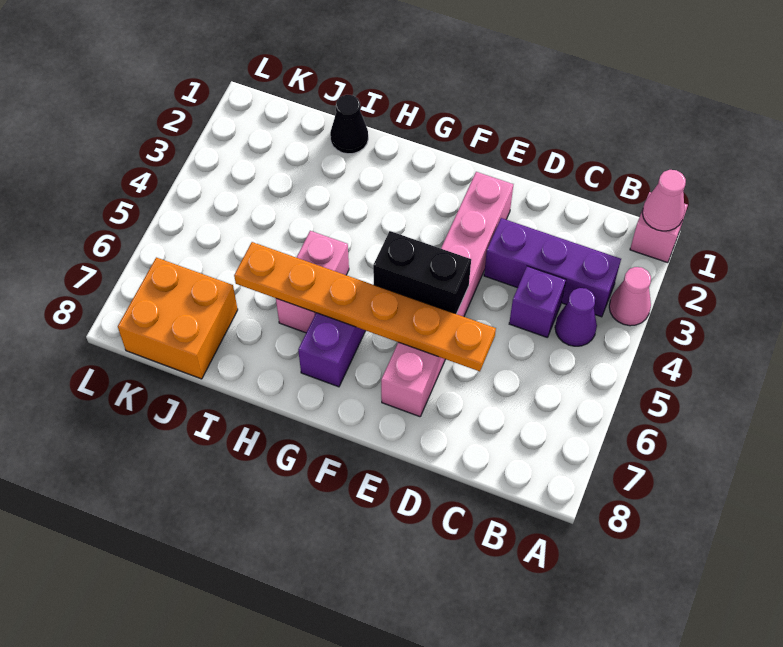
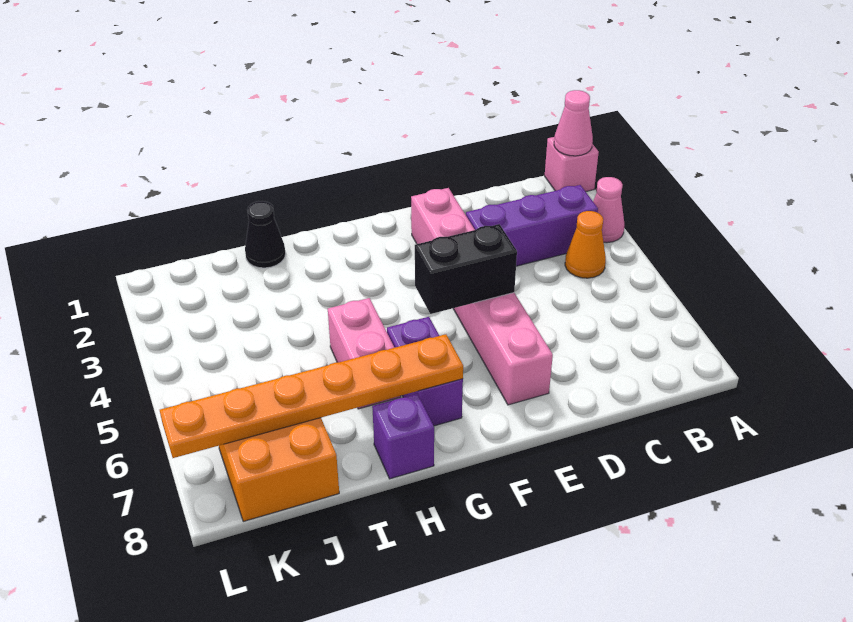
purple cone B4 level 1 -> orange cone B4 level 1
purple brick C4 level 1 -> purple brick H8 level 1
orange plate D6:I6 level 2 -> orange plate G7:L7 level 2

